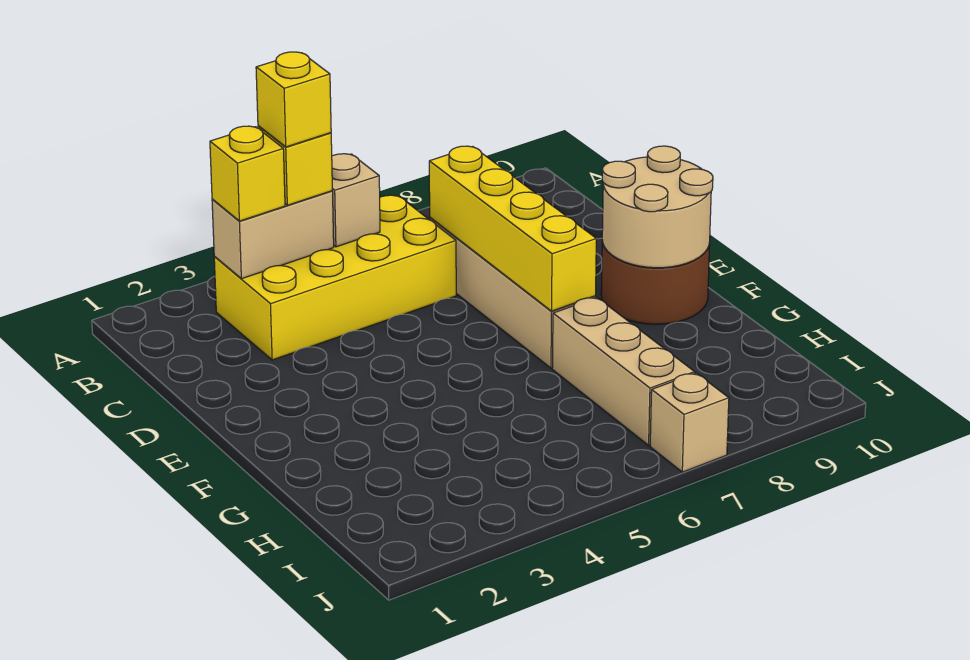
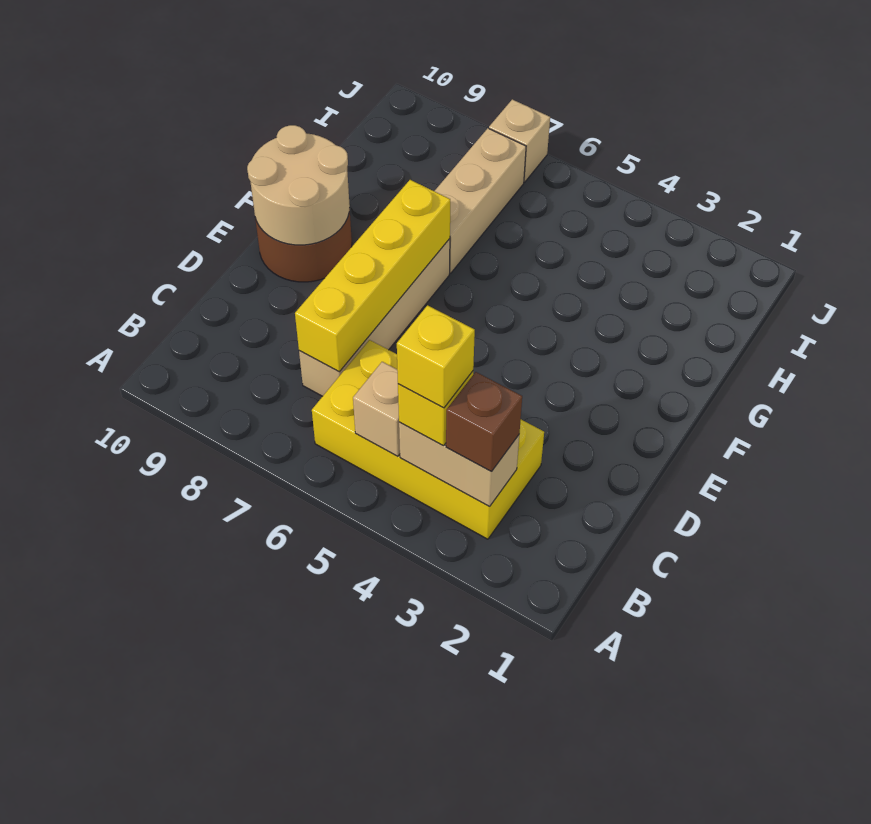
yellow brick B3 level 3 -> brown brick B3 level 3

